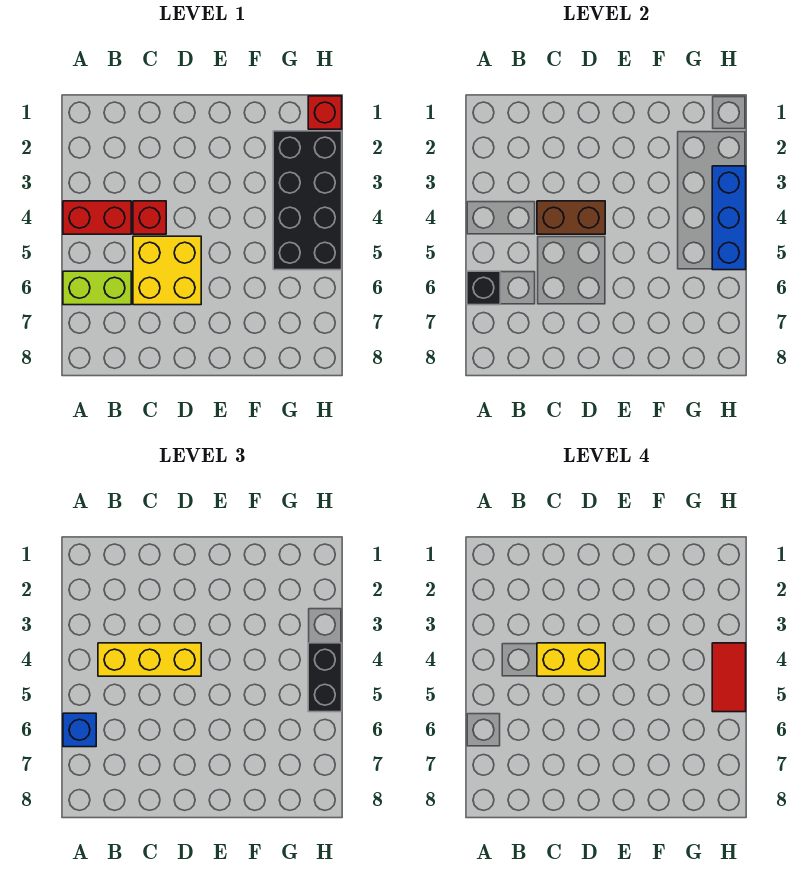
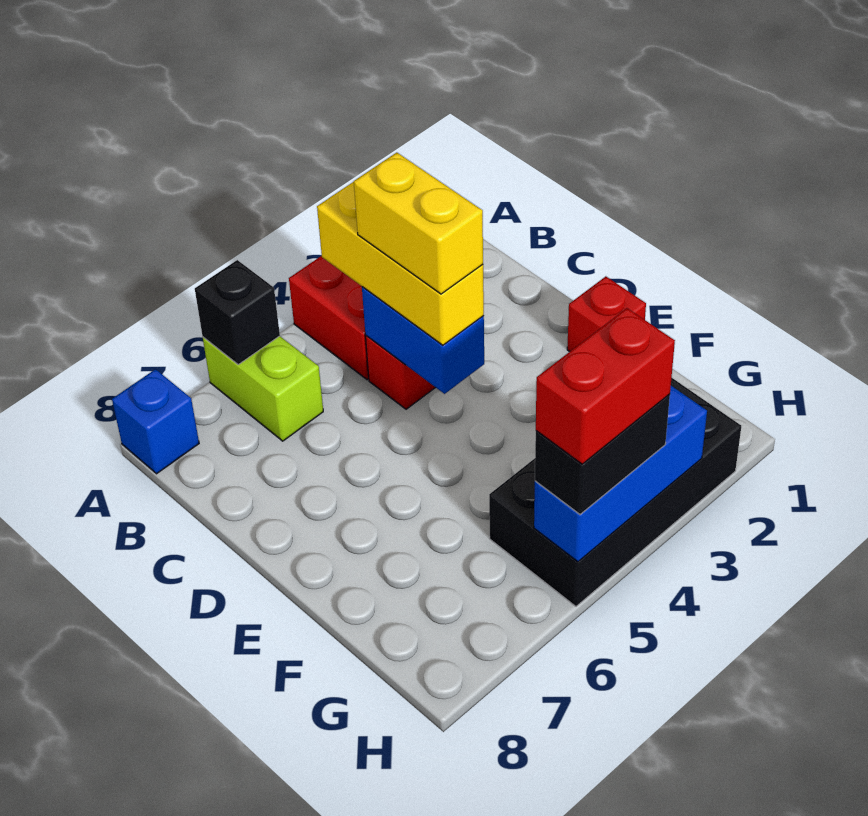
blue brick A6 level 3 -> blue brick A8 level 1
brown brick C4:D4 level 2 -> blue brick C4:D4 level 2
yellow brick C5:D6 level 1 -> none
red brick H1 level 1 -> red brick E1 level 1
red tile H4:H5 level 4 -> red brick H4:H5 level 4

